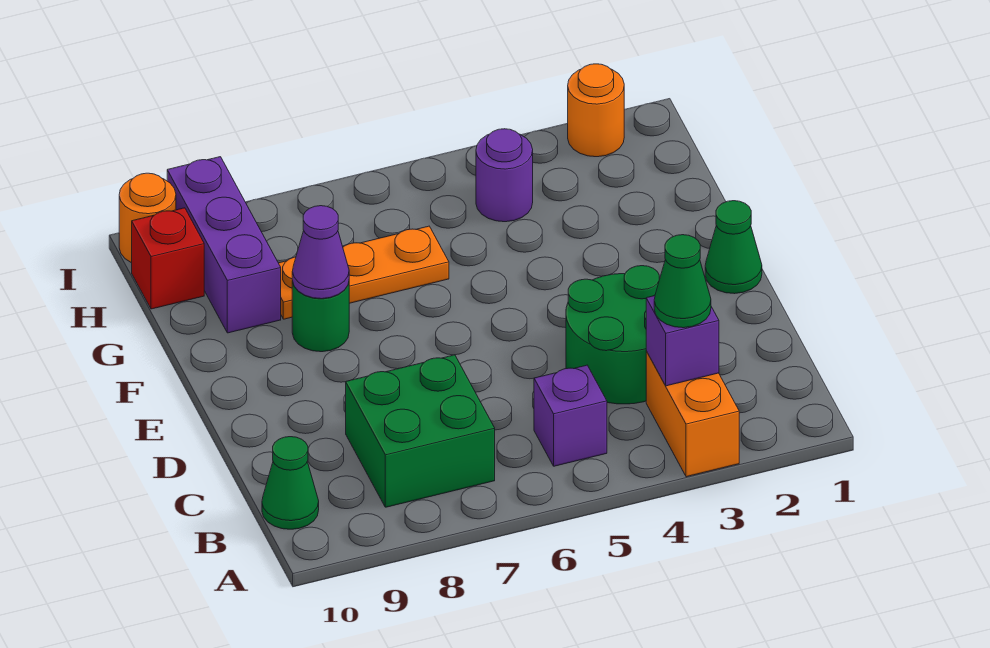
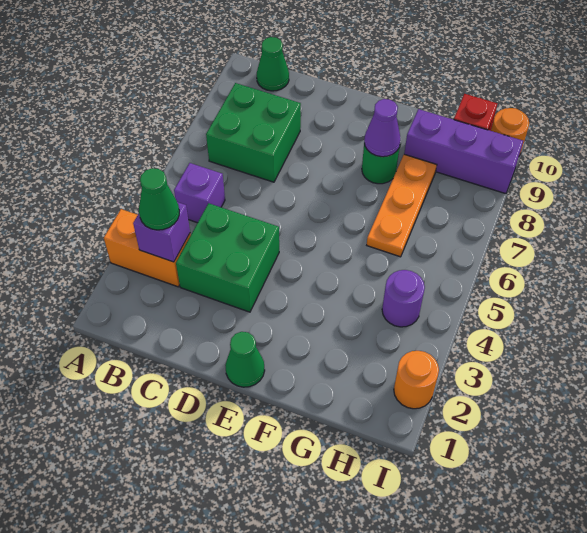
green round brick C3:D4 level 1 -> green brick C3:D4 level 1

